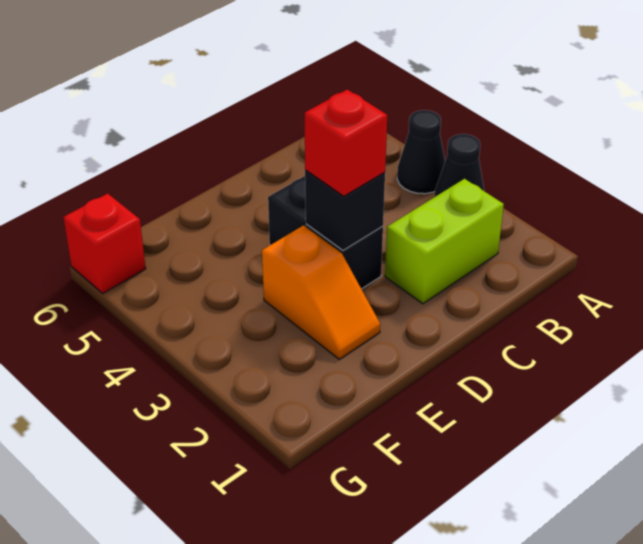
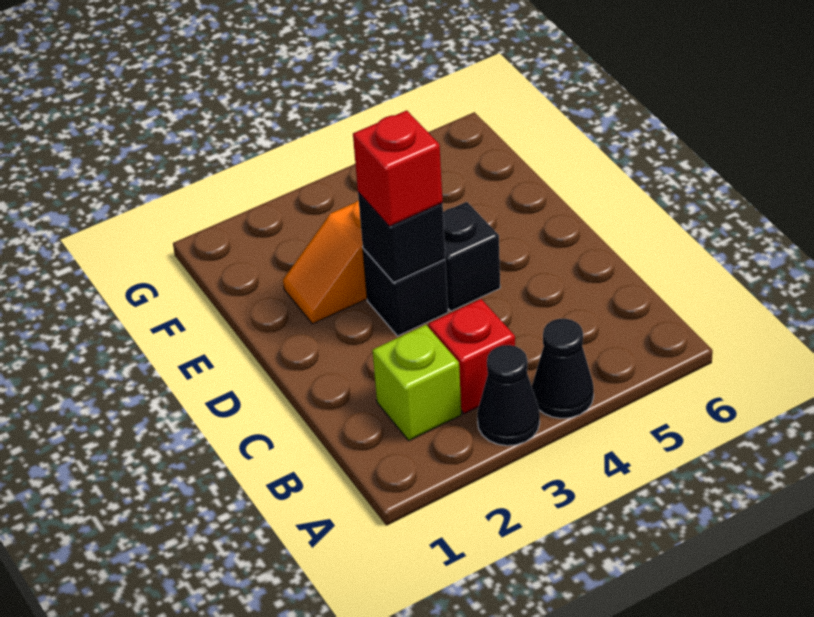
lime brick B2:C2 level 1 -> lime brick B2 level 1
red brick G6 level 1 -> red brick B3 level 1

